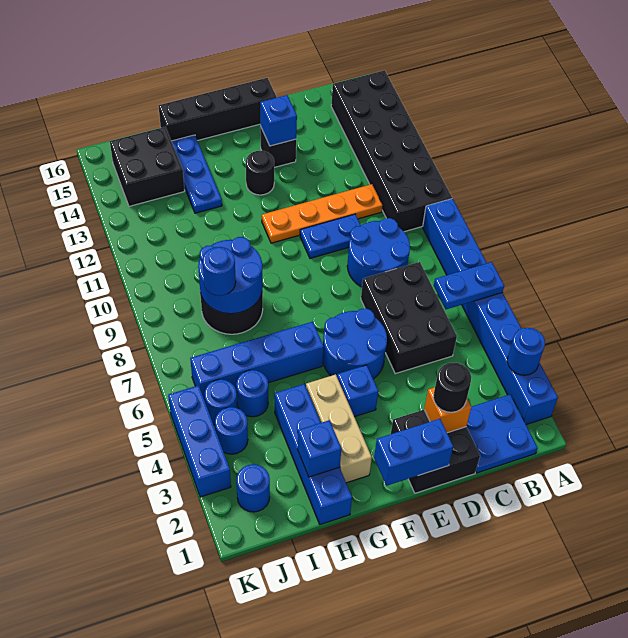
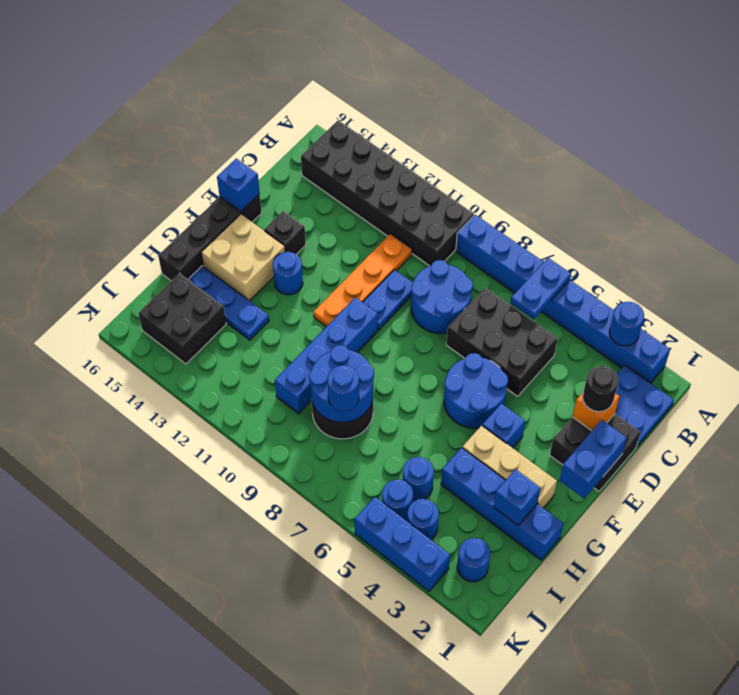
blue brick E14 level 2 -> blue brick E16 level 2
black round brick F13 level 1 -> blue round brick F13 level 1
none -> tan brick F14:G15 level 1
blue brick G6:J6 level 1 -> blue brick F10:I10 level 1

